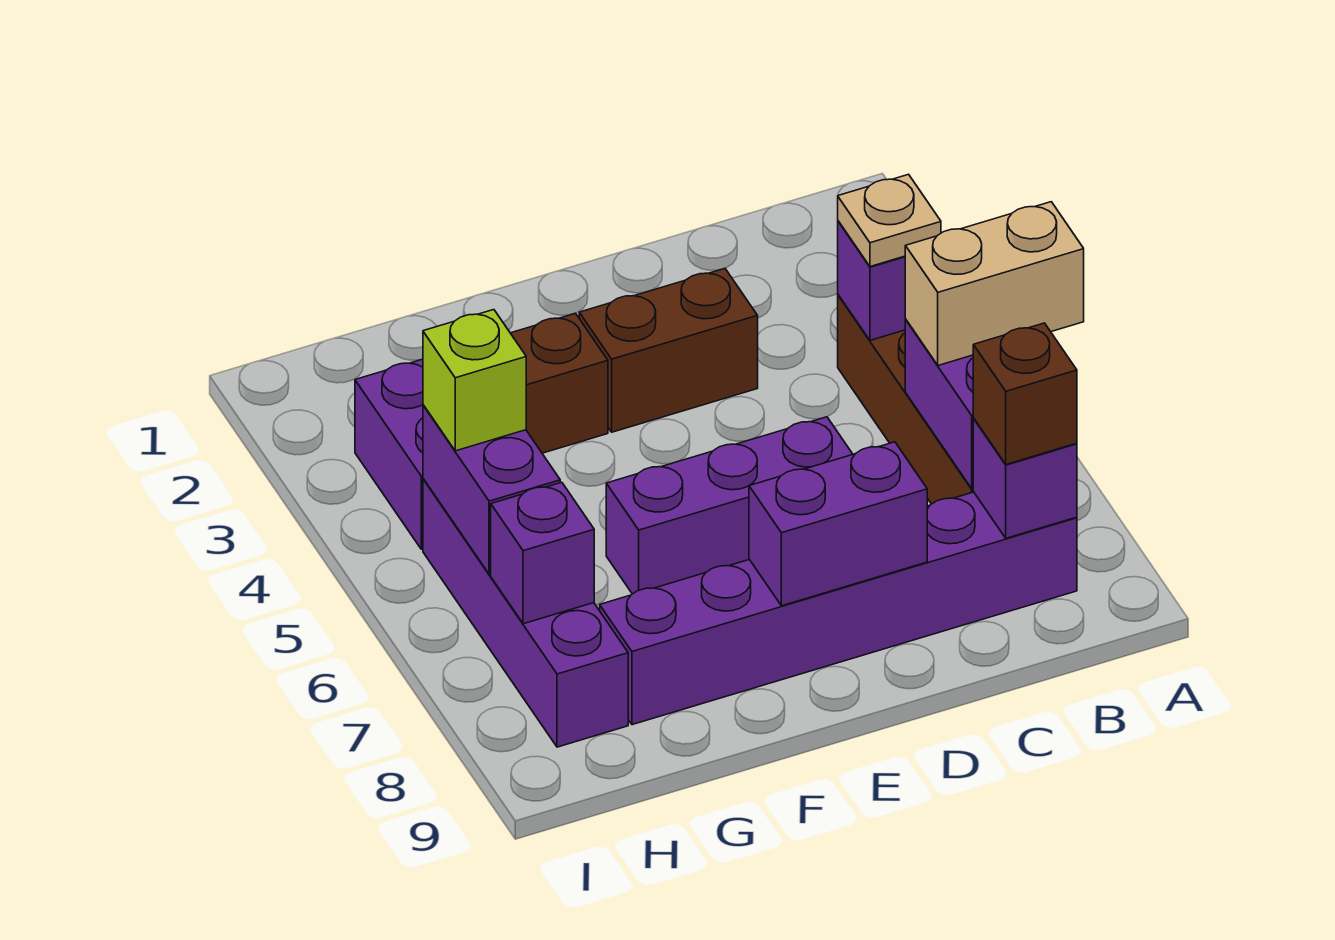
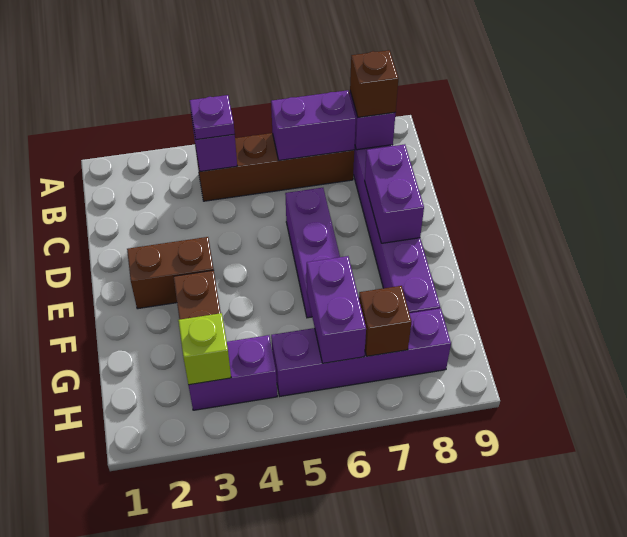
tan brick A6:B6 level 3 -> none
tan plate B4 level 3 -> purple plate B4 level 3
brown brick D3:E3 level 1 -> brown brick E2:E3 level 1
purple brick H5:H6 level 2 -> purple brick G6:H6 level 2
lime brick H5 level 3 -> lime brick H3 level 2
purple brick H7 level 2 -> brown brick H7 level 2

